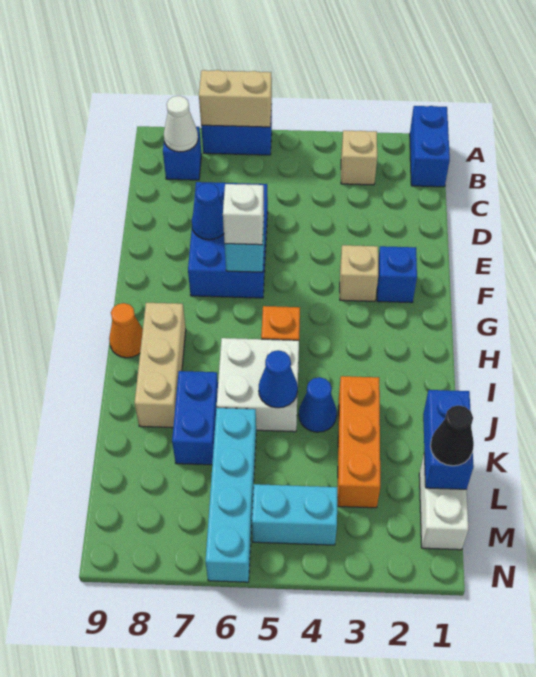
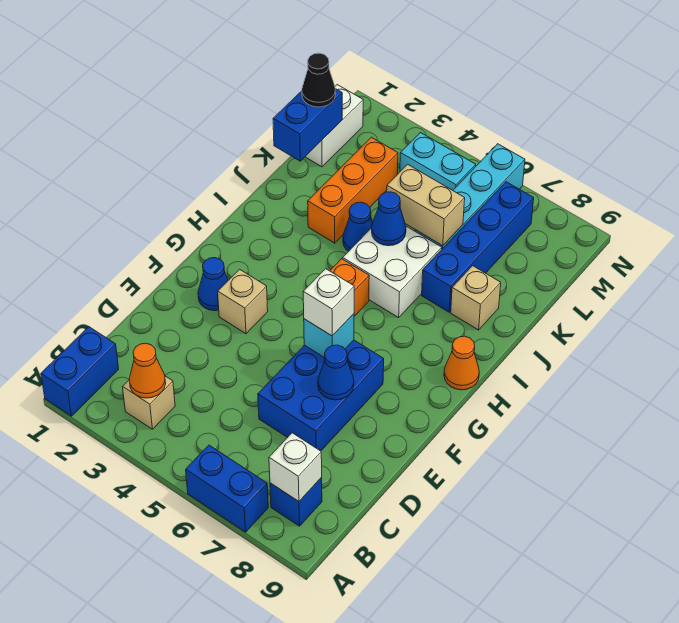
tan brick A6:A7 level 2 -> tan brick K5:K6 level 2
none -> orange cone B3 level 2
white cone B8 level 2 -> white brick B8 level 2
blue brick F2 level 1 -> blue cone F2 level 1
tan brick H8:J8 level 1 -> tan brick J8 level 1
blue brick J7:K7 level 1 -> blue brick J7:M7 level 1

